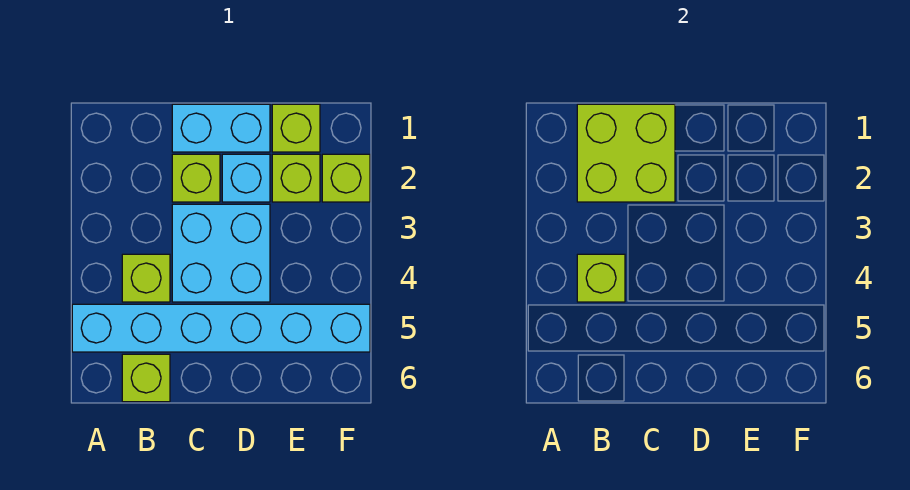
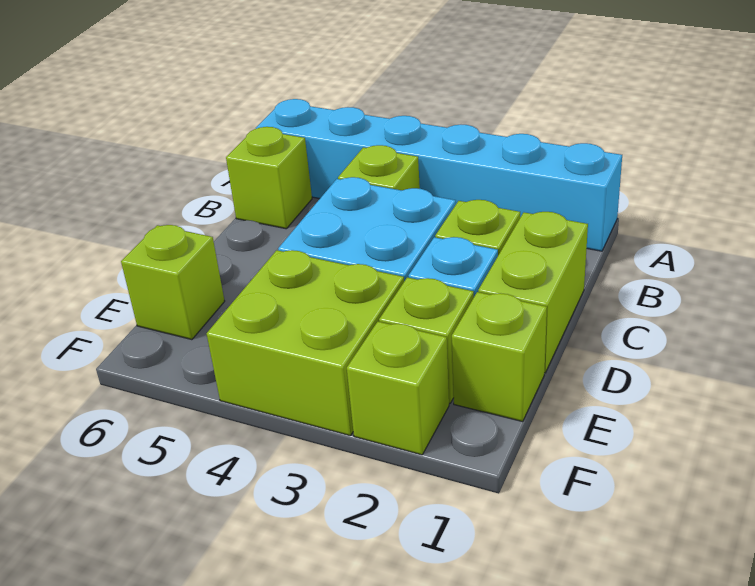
cyan brick A5:F5 level 1 -> cyan brick A1:A6 level 1
lime brick B1:C2 level 2 -> lime brick E3:F4 level 1
lime brick B4 level 2 -> lime brick E6 level 1
cyan brick C1:D1 level 1 -> lime brick C1:D1 level 1

